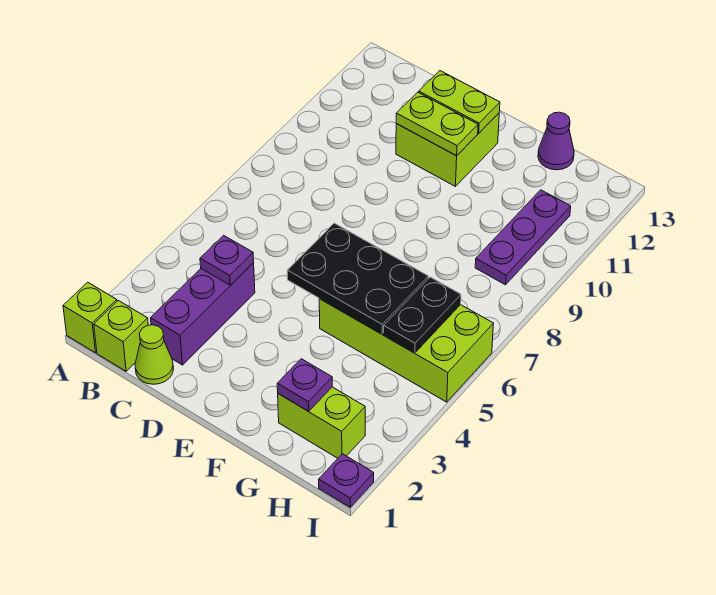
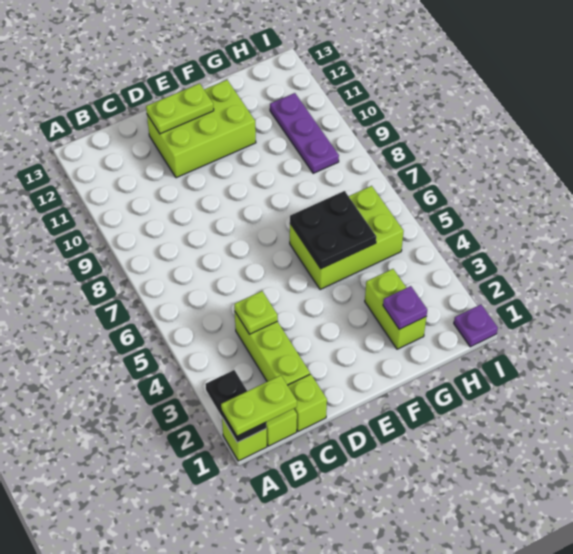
lime cone C1 level 1 -> lime brick C1 level 1
purple brick C2:C4 level 1 -> lime brick C2:C4 level 1
purple plate C4 level 2 -> lime plate C4 level 2
lime brick D11:E12 level 1 -> lime brick D11:F12 level 1
lime plate D11:E11 level 2 -> lime plate A1:B1 level 3
black plate E5:G6 level 2 -> black plate F5:G6 level 2
lime brick F5:I6 level 1 -> lime brick F5:H6 level 1
lime brick G2:H2 level 1 -> lime brick G2:G3 level 1
purple cone G13 level 1 -> none
black plate H5:H6 level 2 -> black plate A1:A2 level 2

